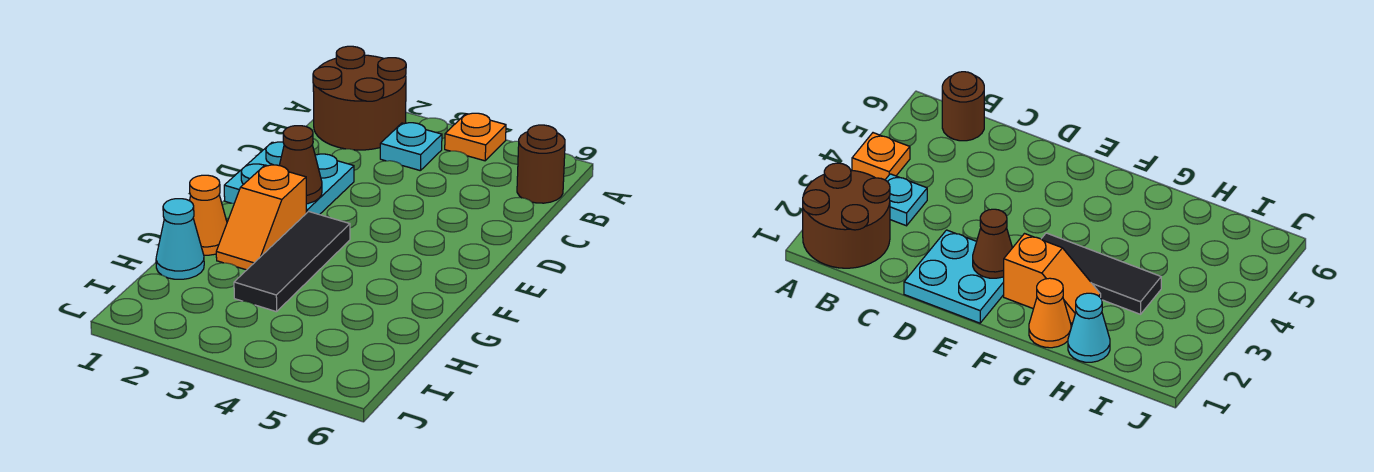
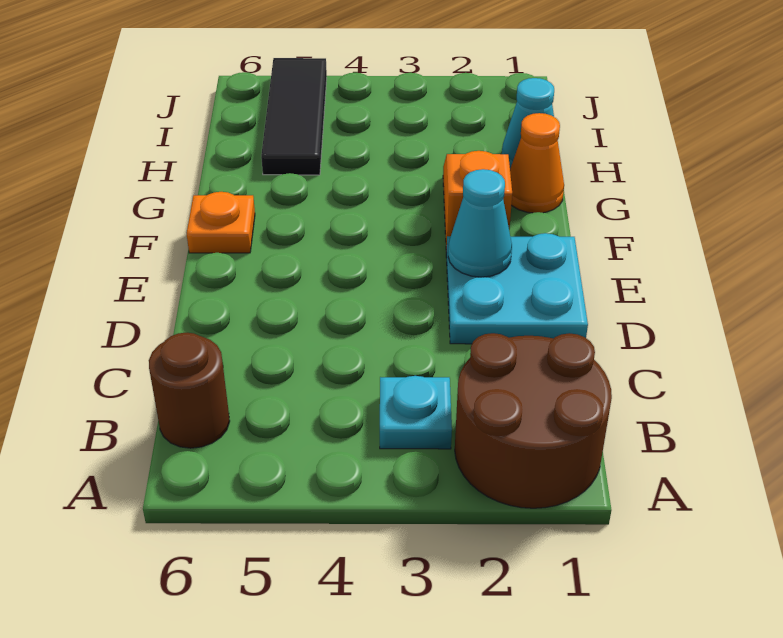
orange plate A4 level 1 -> orange plate F6 level 1
brown cone E2 level 2 -> cyan cone E2 level 2
black tile F3:H3 level 1 -> black tile H5:J5 level 1

